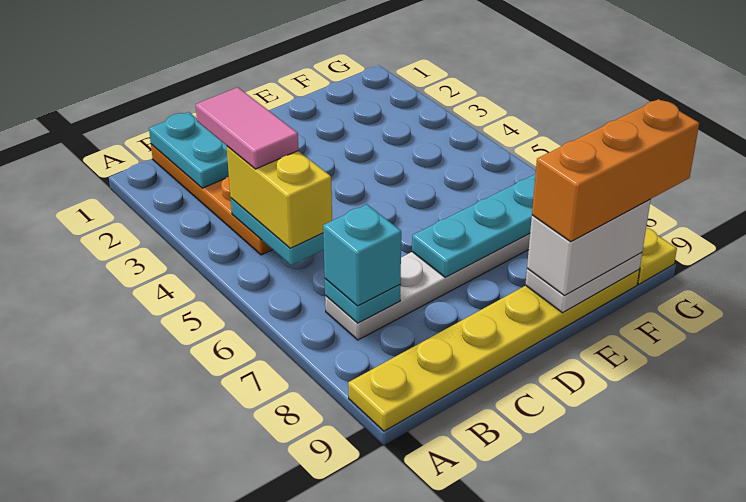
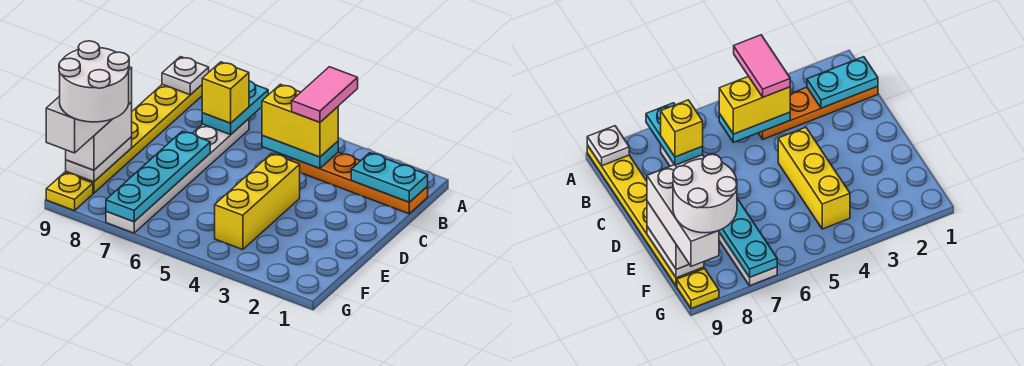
none -> white plate A9 level 2
pink tile B3:B4 level 4 -> pink tile A4:B4 level 4
cyan plate B7 level 2 -> cyan plate A7:B7 level 2
cyan brick B7 level 3 -> yellow brick B7 level 3
none -> yellow brick D4:F4 level 1
orange brick E9:G9 level 4 -> white brick E9:G9 level 4
none -> white round brick F8:G9 level 5

